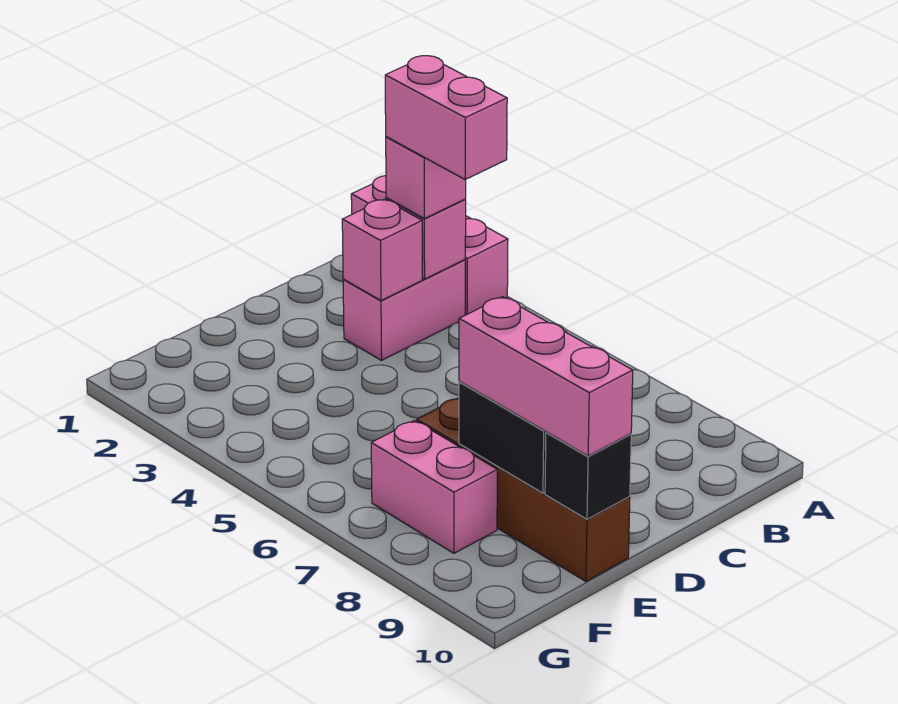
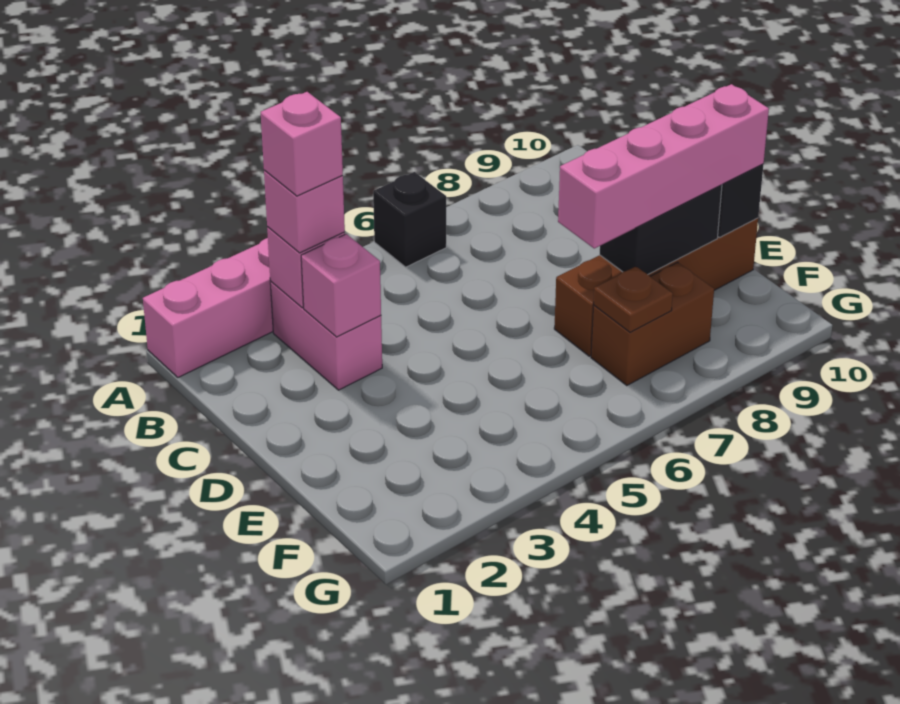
none -> black brick A6 level 1
pink brick B3:B4 level 4 -> pink brick B3 level 4
pink brick E8:E10 level 3 -> pink brick E7:E10 level 3
pink brick F7:F8 level 1 -> brown brick F7:F8 level 1
none -> brown plate F7 level 2

